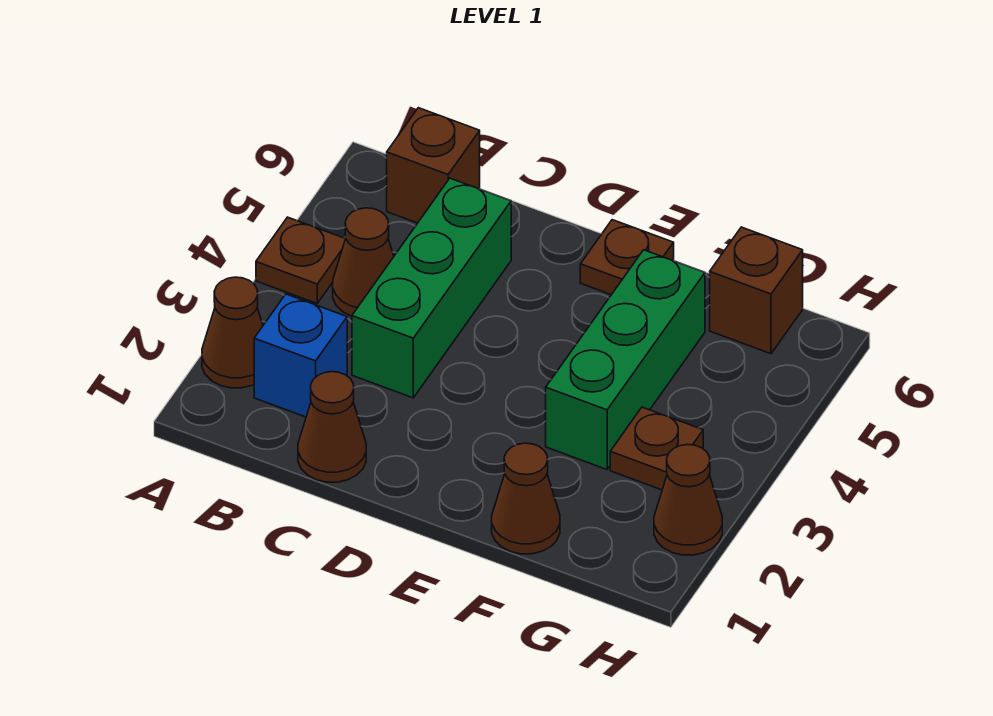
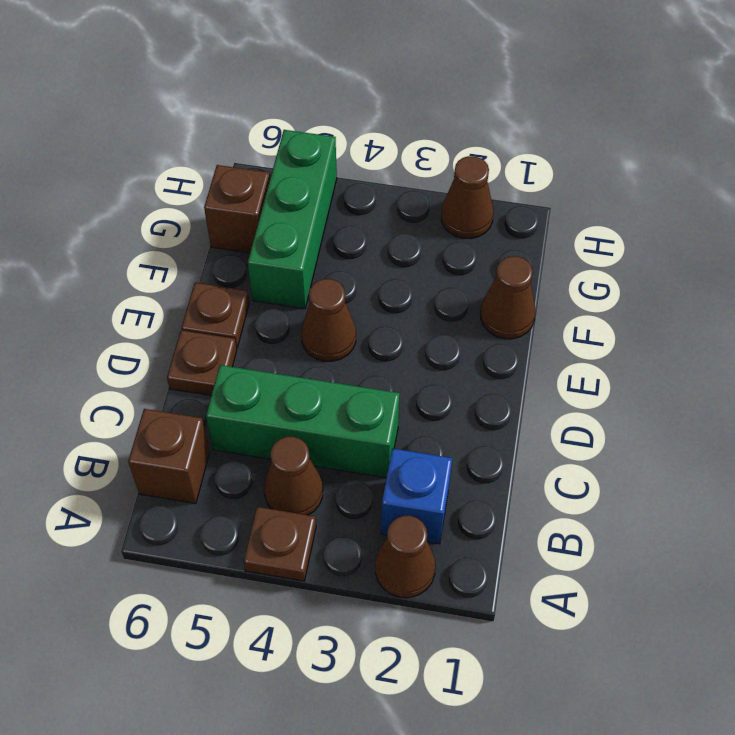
brown cone C1 level 1 -> brown cone E4 level 1
green brick F3:F5 level 1 -> green brick F5:H5 level 1
brown plate G3 level 1 -> brown plate D6 level 1

